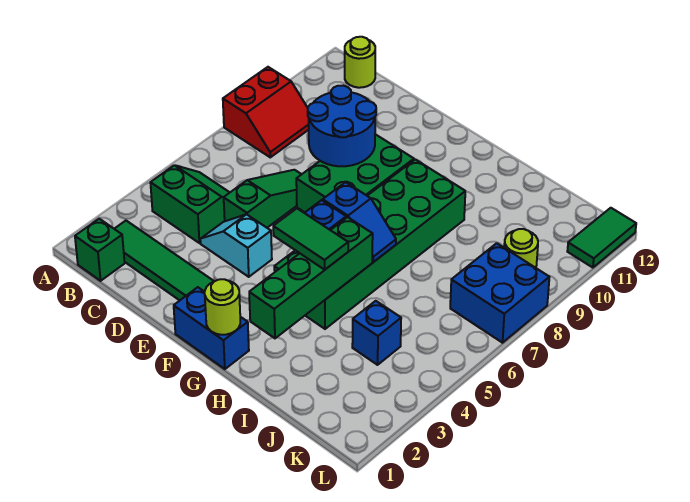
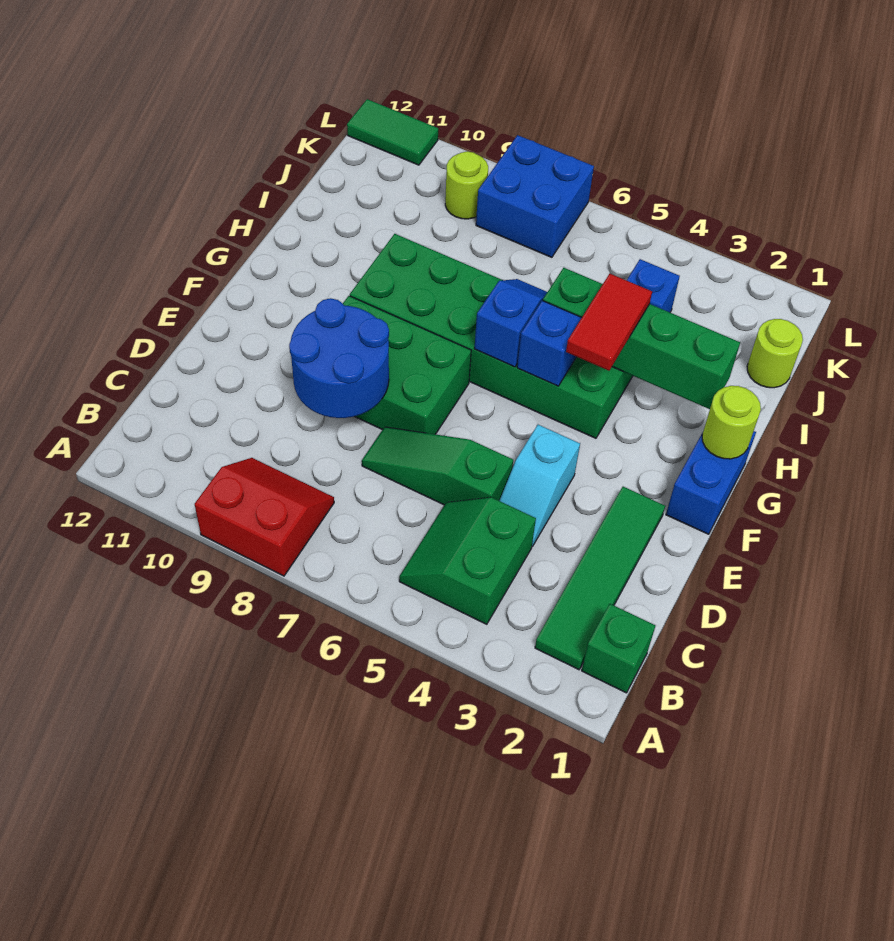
lime round brick B12 level 1 -> lime round brick J1 level 1
green tile G4:H4 level 3 -> red tile G4:H4 level 3

